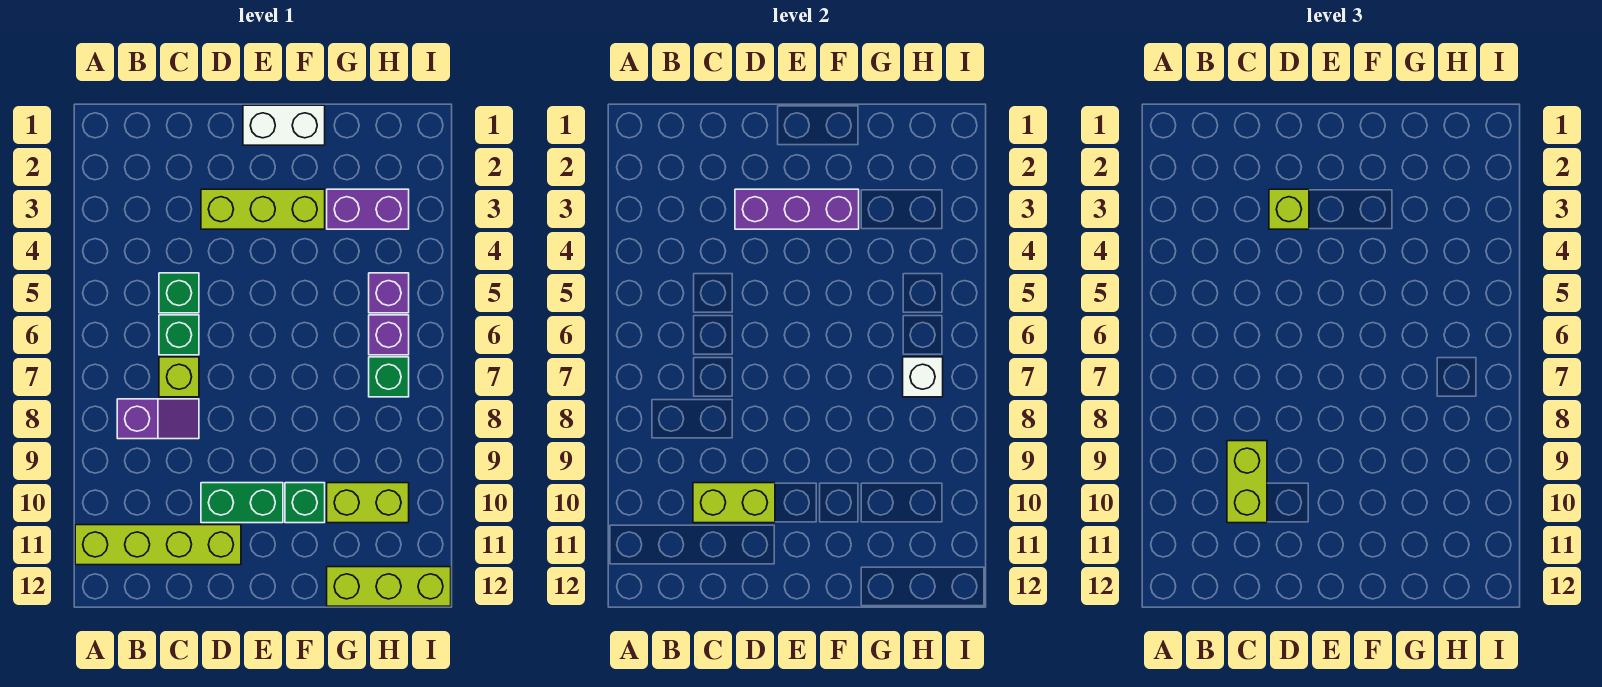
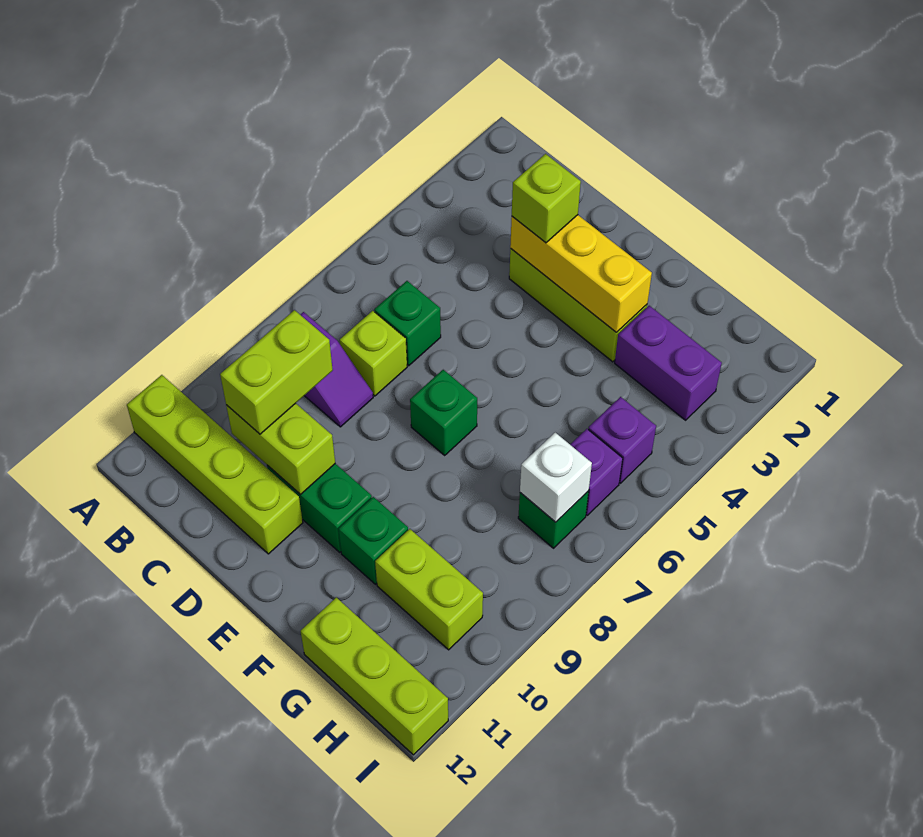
green brick C5 level 1 -> green brick E7 level 1
purple brick D3:F3 level 2 -> yellow brick D3:F3 level 2
white brick E1:F1 level 1 -> none

